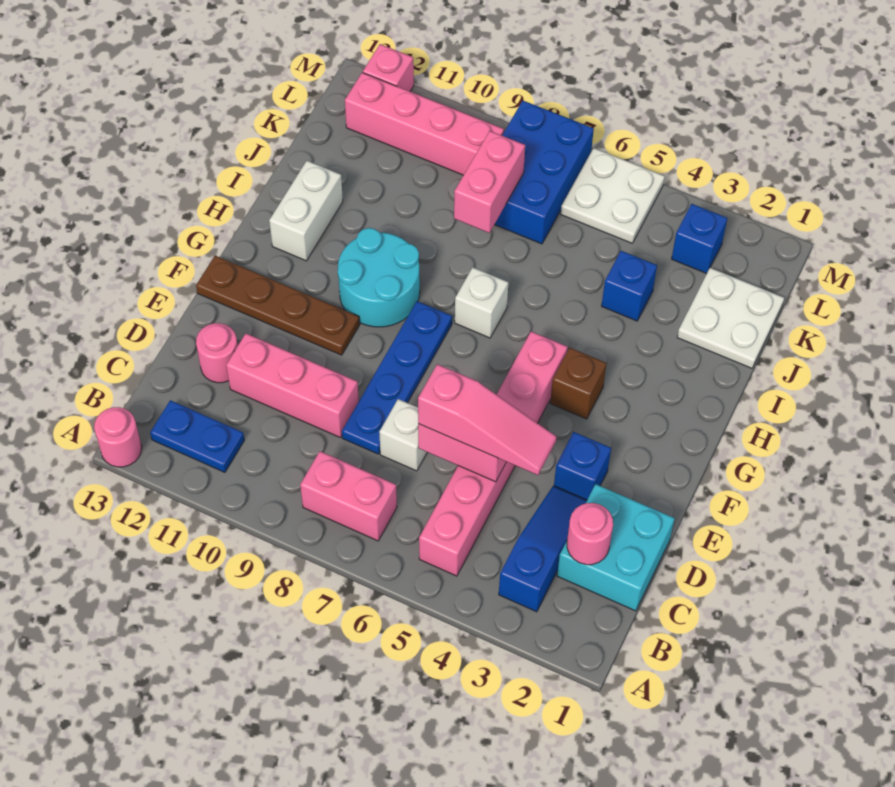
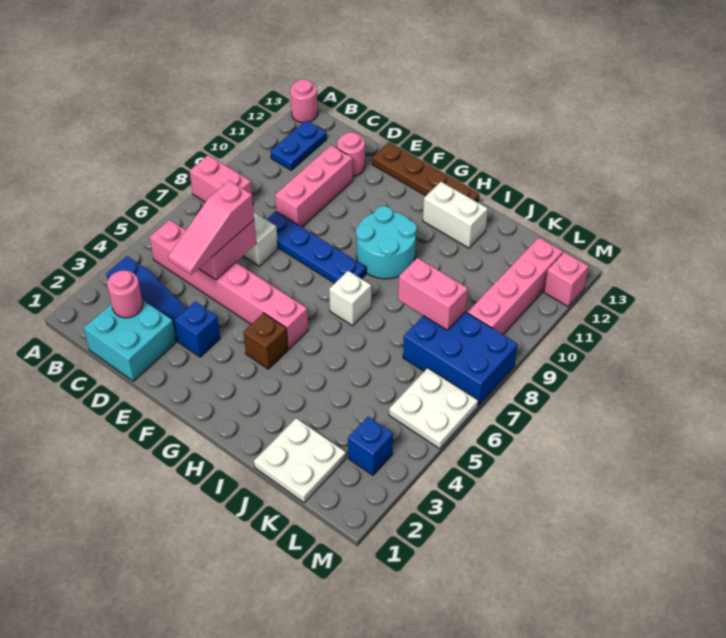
pink brick B7:B8 level 1 -> pink brick A8:B8 level 1
brown plate F10:F13 level 1 -> brown plate E13:H13 level 1
blue brick J4 level 1 -> none

